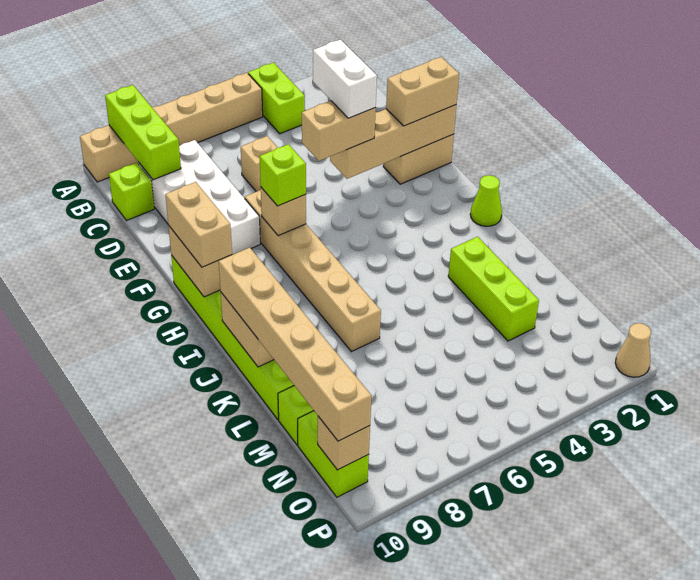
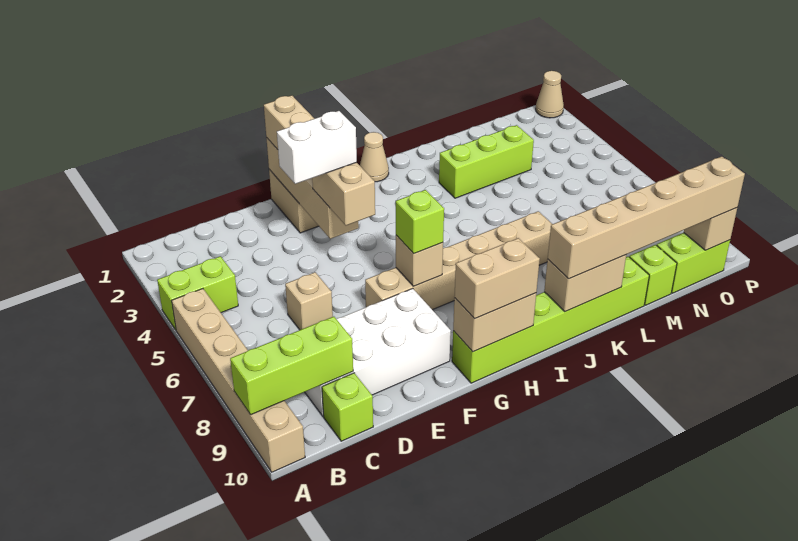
lime cone I1 level 1 -> tan cone I1 level 1

